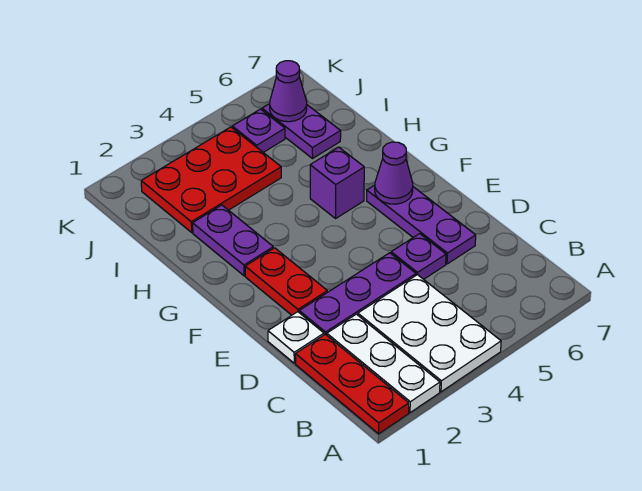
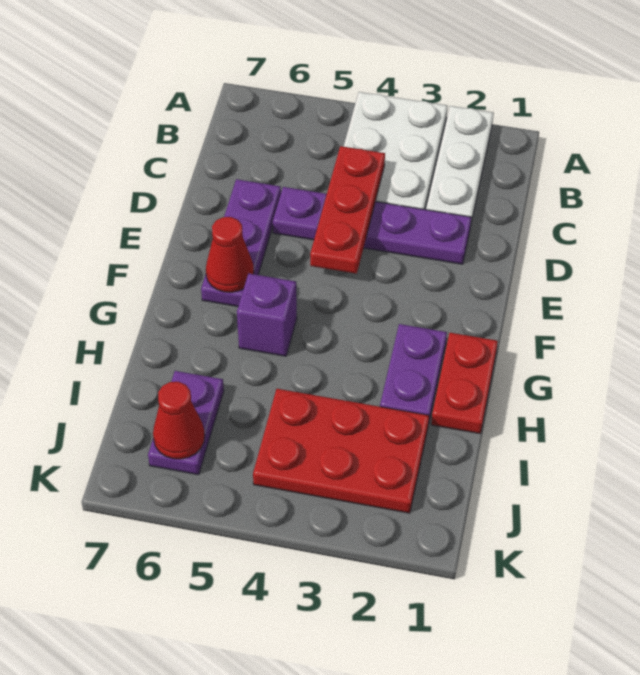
red plate A1:C1 level 1 -> red plate C4:E4 level 2
white plate D1 level 1 -> none
red plate E2:F2 level 1 -> red plate G1:H1 level 1
purple cone F6 level 2 -> red cone F6 level 2
purple plate J5 level 1 -> none
purple cone J6 level 2 -> red cone J6 level 2

